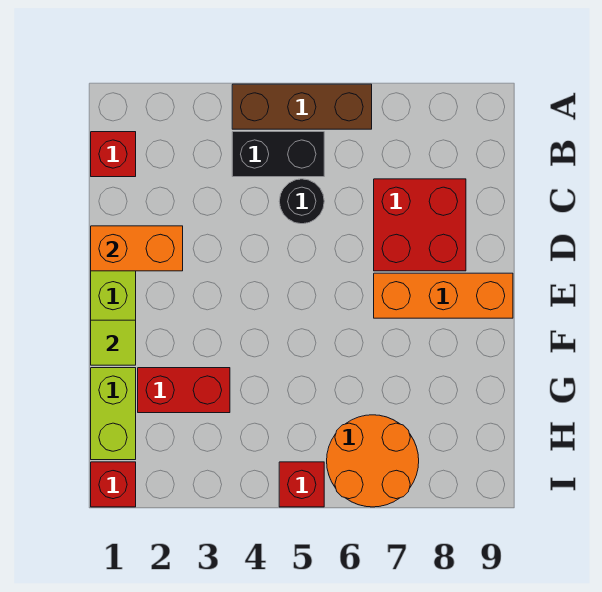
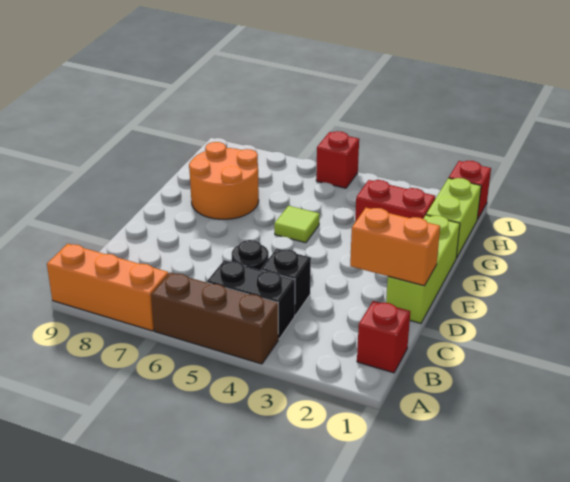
none -> black brick C4 level 1
red brick C7:D8 level 1 -> none
orange brick E7:E9 level 1 -> orange brick A7:A9 level 1
lime tile F1 level 2 -> lime tile F5 level 1
orange round brick H6:I7 level 1 -> orange round brick F7:G8 level 1

